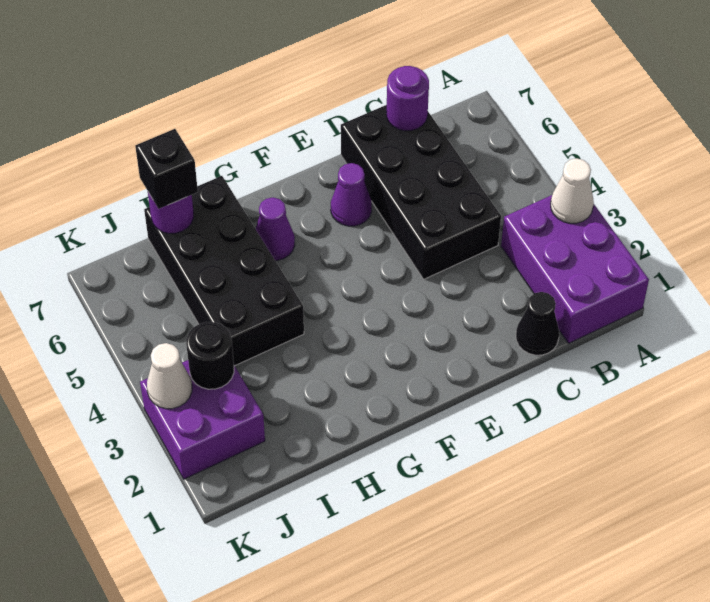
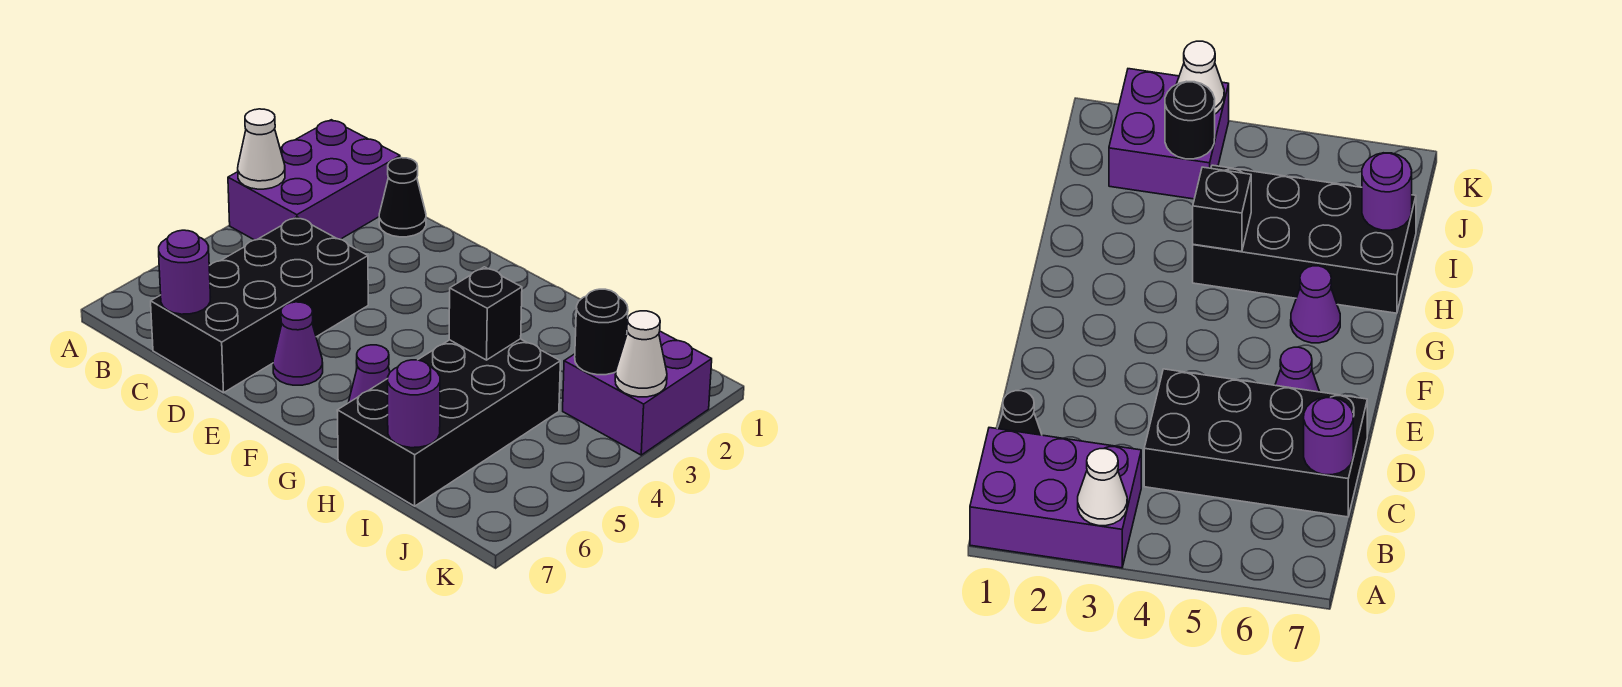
black brick I7 level 3 -> black brick H4 level 2

